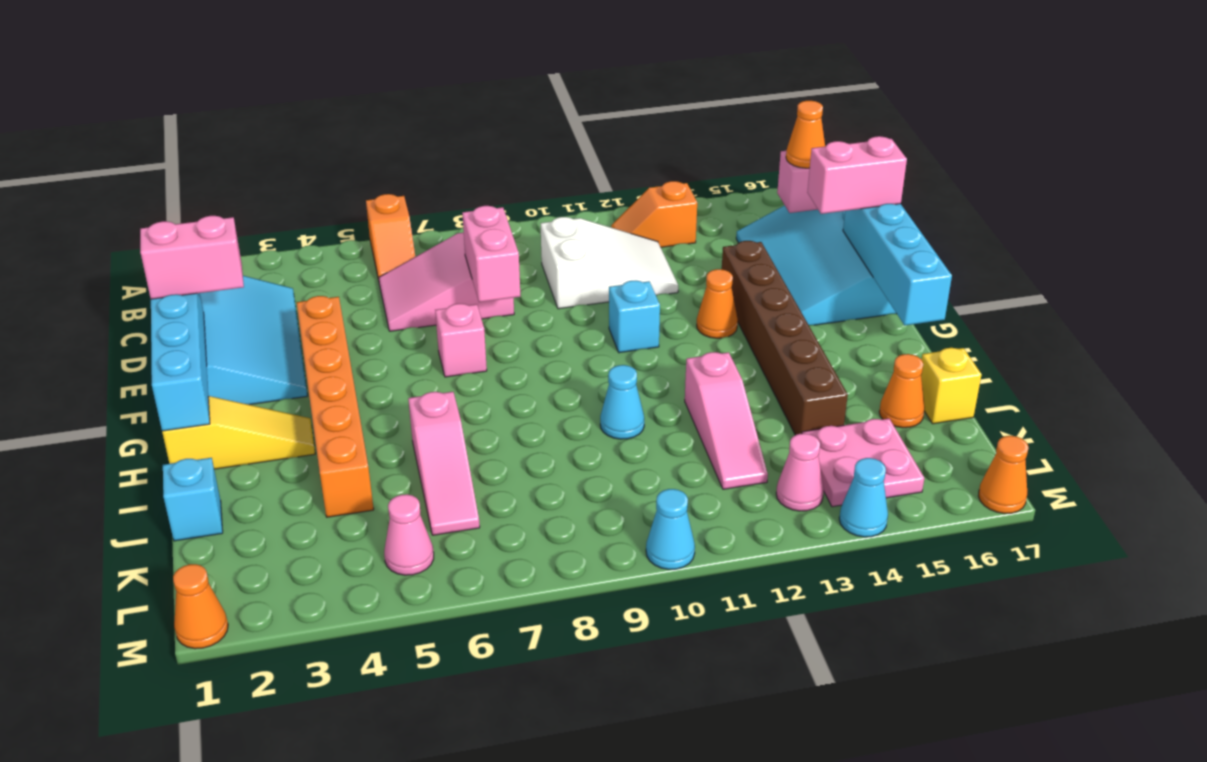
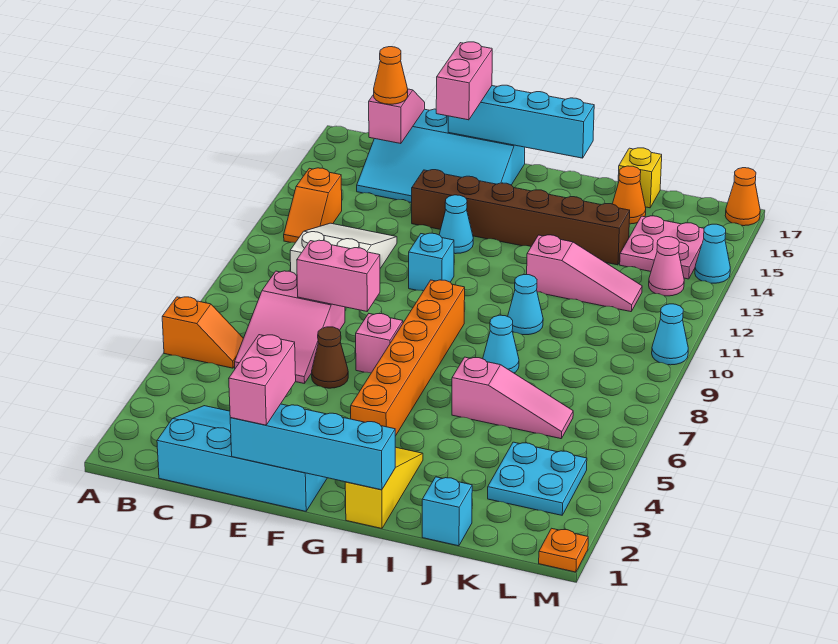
orange brick E4:J4 level 1 -> orange brick G4:G9 level 1
none -> brown cone E6 level 1
orange cone F13 level 1 -> cyan cone F13 level 1
none -> cyan cone I8 level 1
none -> cyan plate K3:L4 level 1
pink cone L5 level 1 -> none
orange cone M1 level 1 -> orange plate M1 level 1

